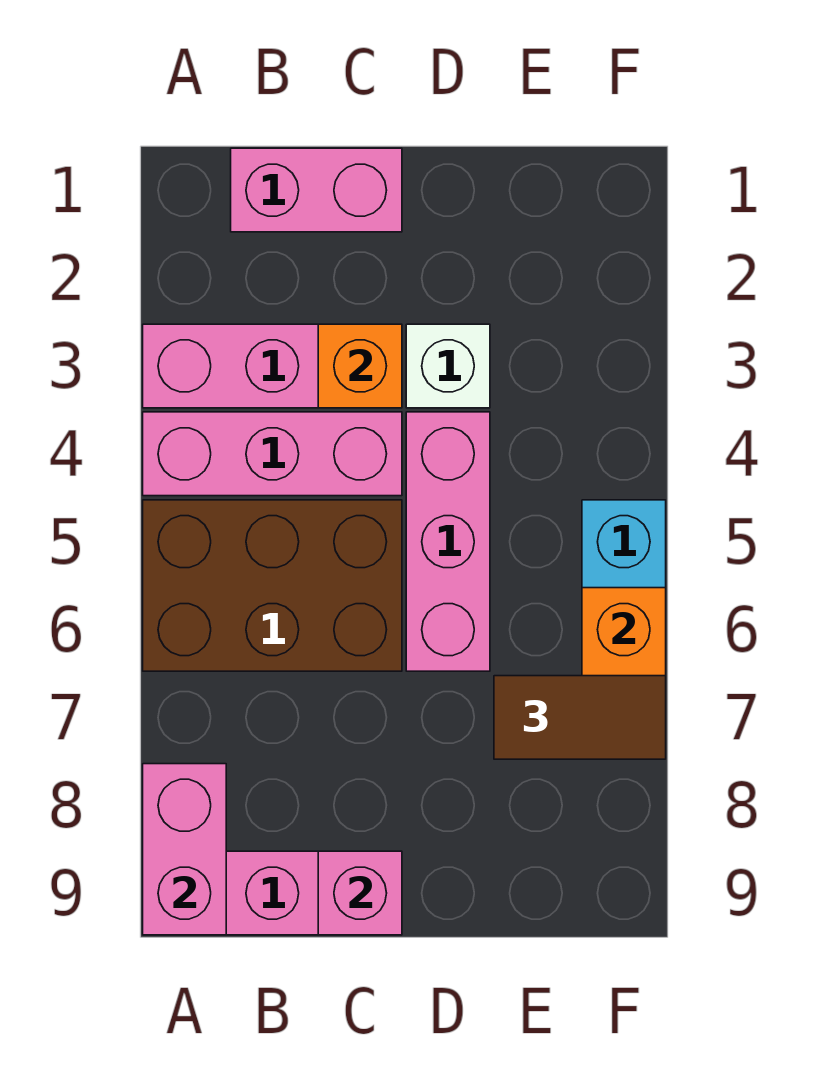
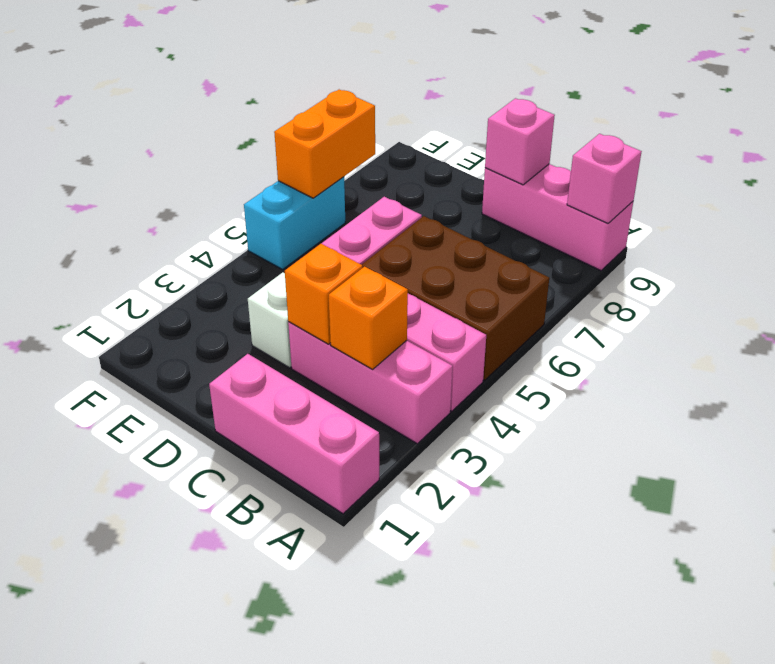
pink brick A8:A9 level 2 -> pink brick A9 level 2
pink brick B1:C1 level 1 -> pink brick A1:C1 level 1
none -> orange brick B3 level 2
brown tile E7:F7 level 3 -> none

